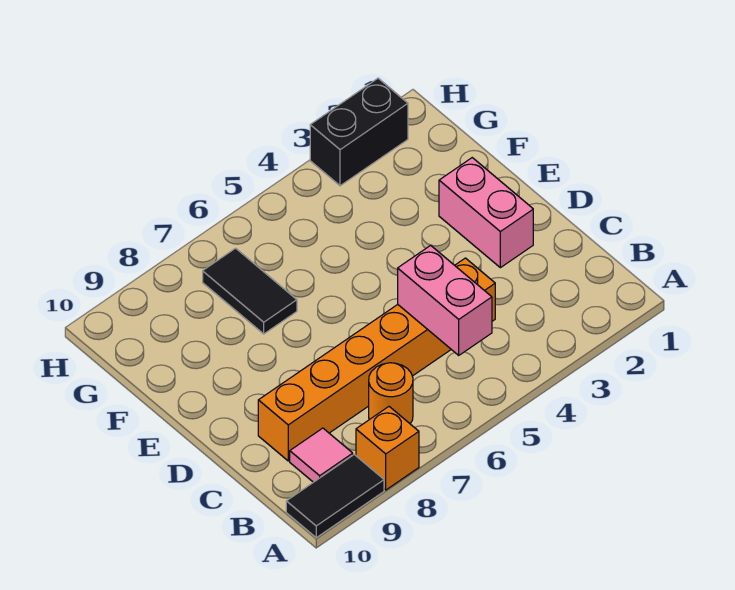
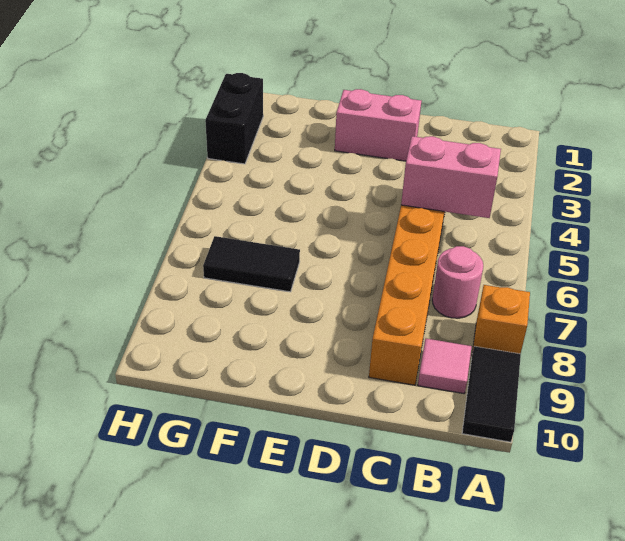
orange round brick B7 level 1 -> pink round brick B7 level 1

